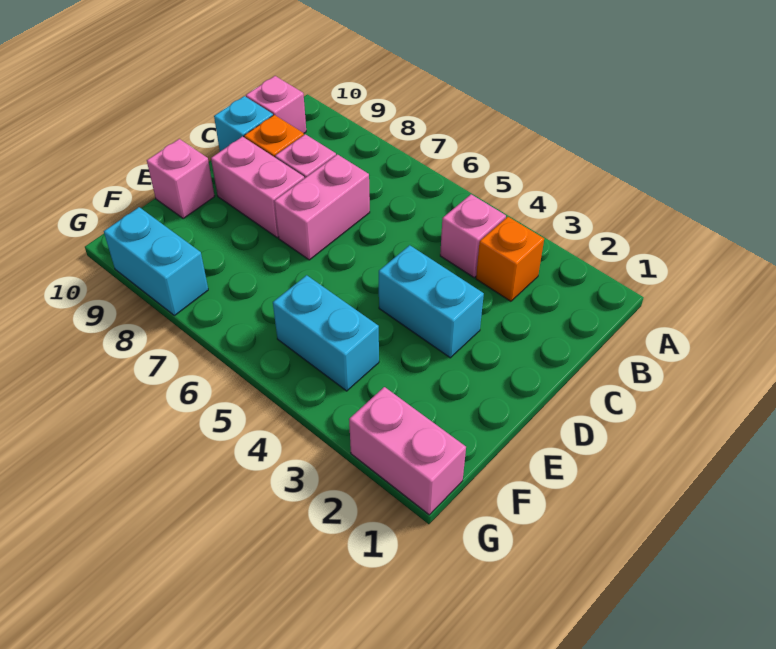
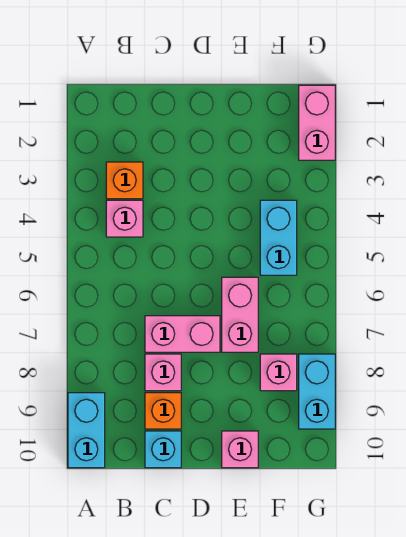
pink brick B10 level 1 -> pink brick F8 level 1
cyan brick D3:D4 level 1 -> cyan brick A9:A10 level 1
pink brick D8:D9 level 1 -> pink brick E6:E7 level 1

